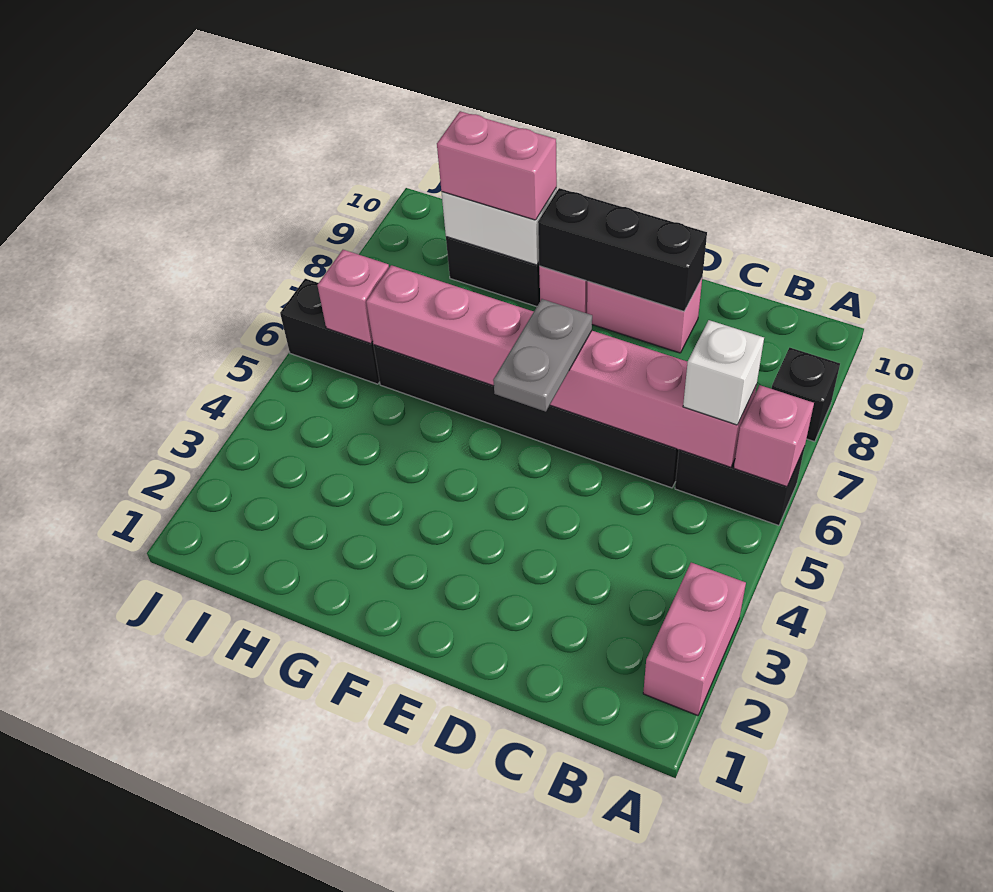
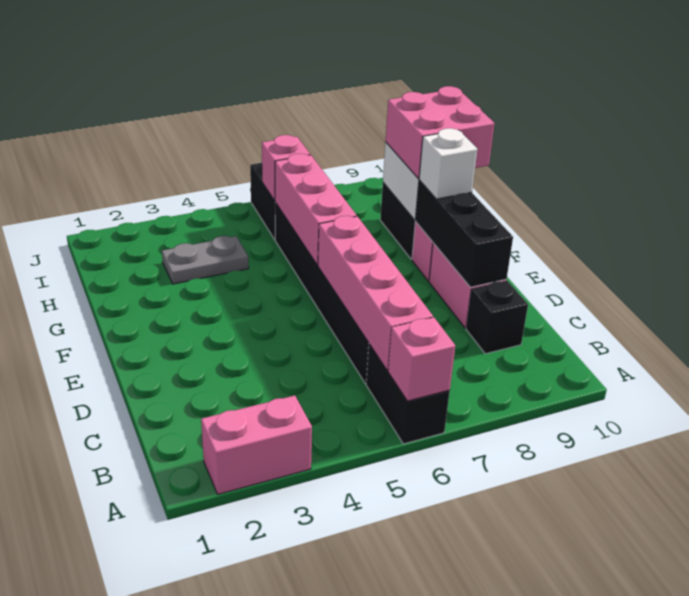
black brick A8 level 1 -> black brick C9 level 1
white brick B6 level 3 -> white brick F9 level 3
grey plate E5:E6 level 3 -> grey plate H3:H4 level 1
pink brick G9:H9 level 3 -> pink brick G9:H10 level 3

